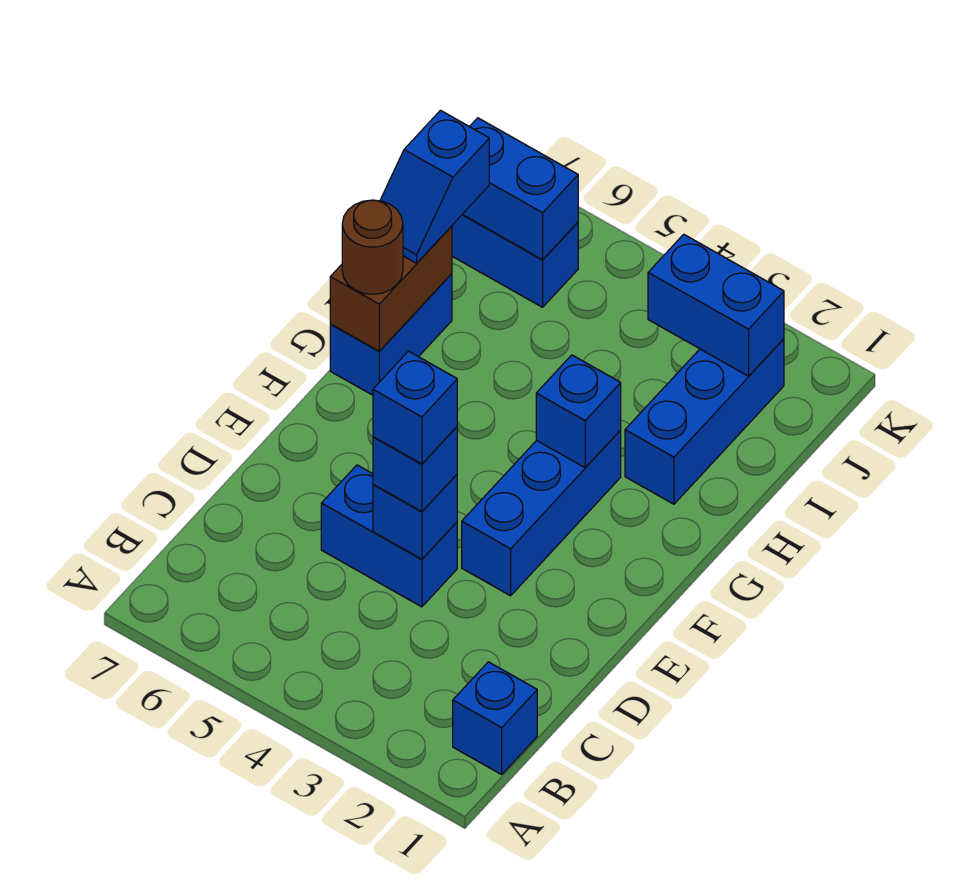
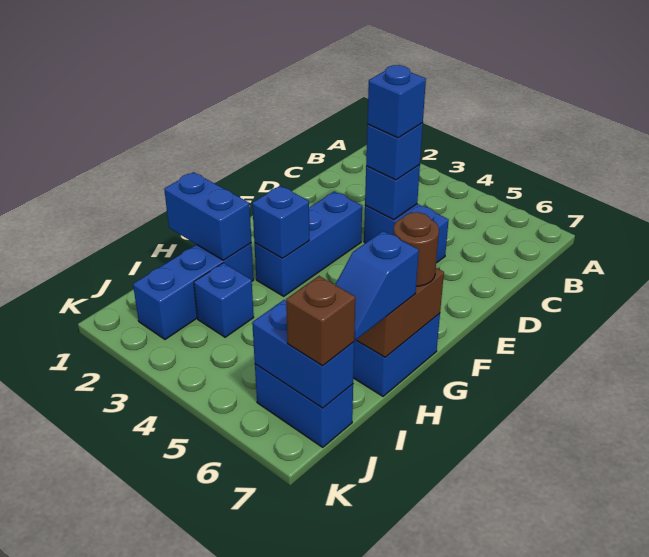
blue brick B1 level 1 -> blue brick I3 level 1
blue slope H7:I7 level 3 top I -> blue slope H7:I7 level 3 top H
blue brick J2:J3 level 2 -> blue brick H1:H2 level 2
none -> brown brick J7 level 3

